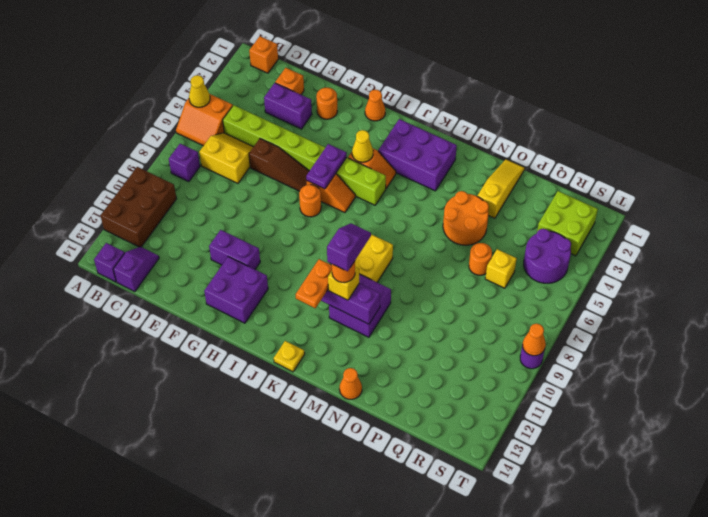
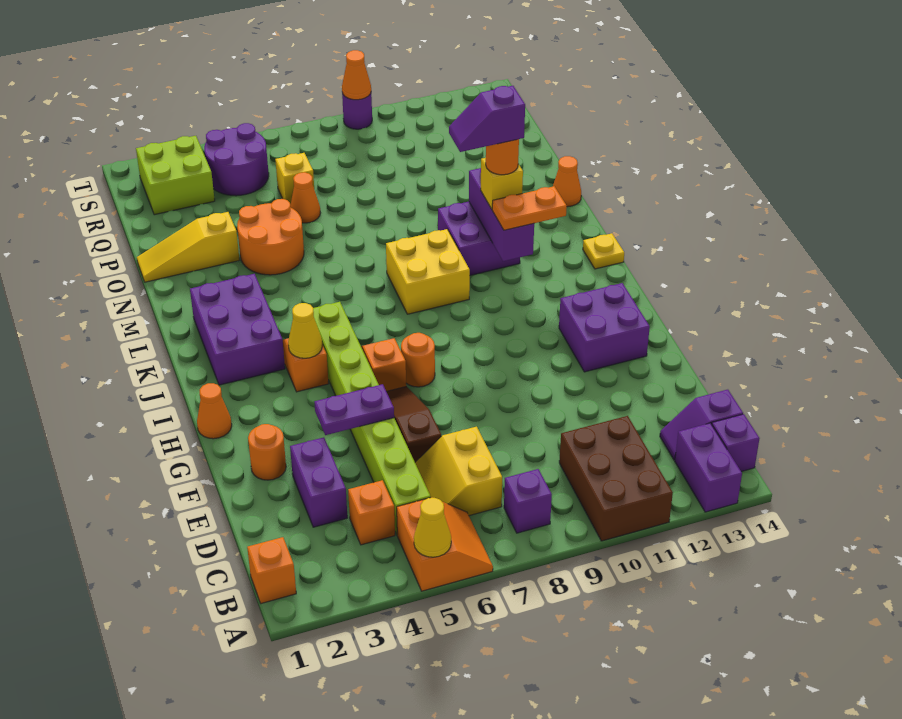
brown brick A10:B12 level 1 -> brown brick A10:C11 level 1
orange brick D2 level 1 -> orange brick C4 level 1
purple brick F11:G11 level 1 -> purple brick A13:B13 level 1
purple plate H5:H6 level 2 -> purple plate F4:F5 level 2
orange round brick P6 level 1 -> orange cone P6 level 1

